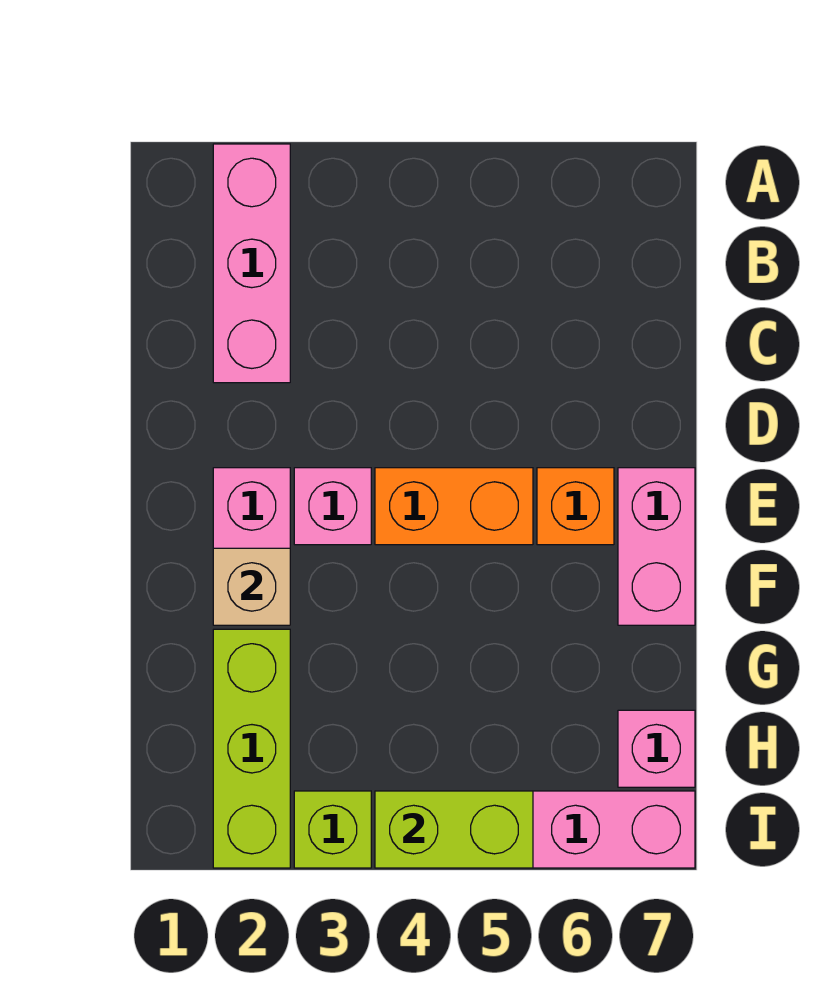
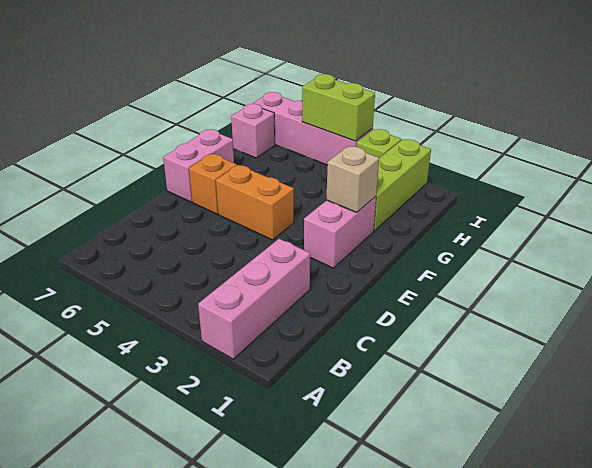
pink brick E3 level 1 -> none

